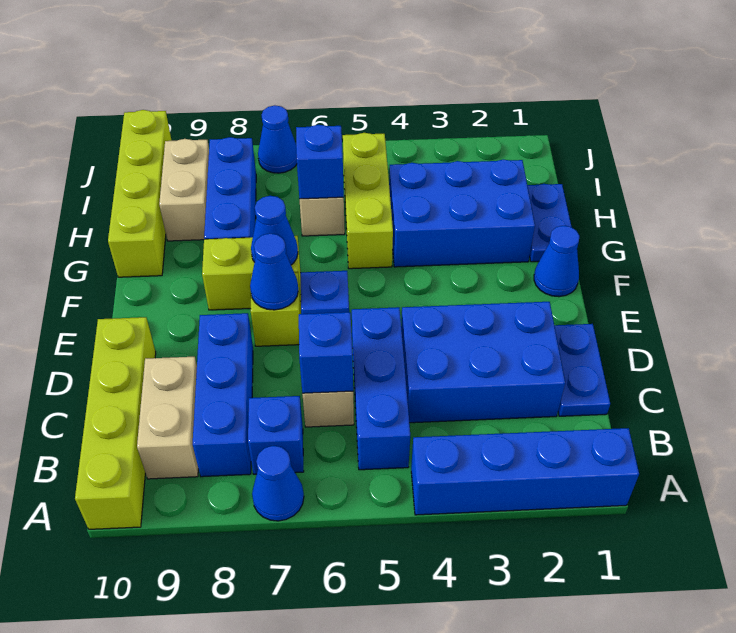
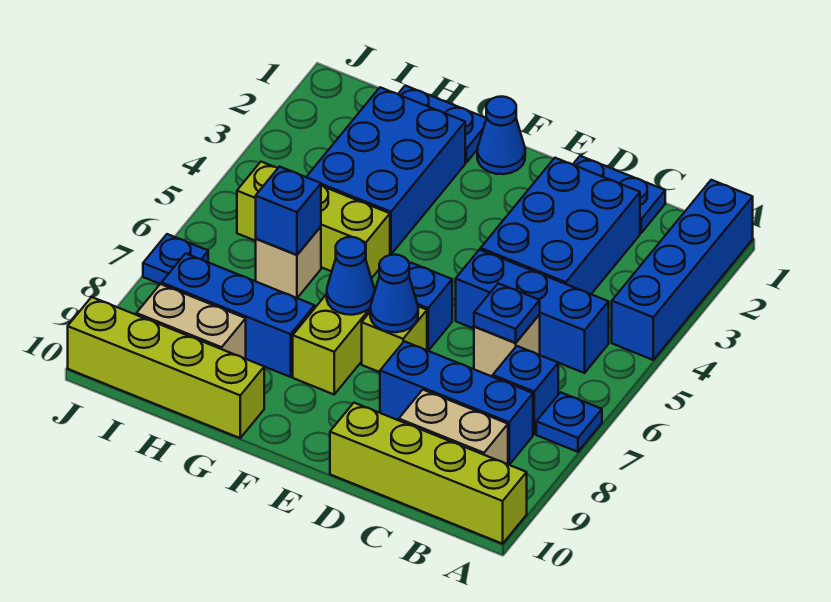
blue cone A7 level 1 -> blue plate A7 level 1
blue brick C6 level 2 -> blue plate C6 level 2
blue cone J7 level 1 -> blue plate J7 level 1

